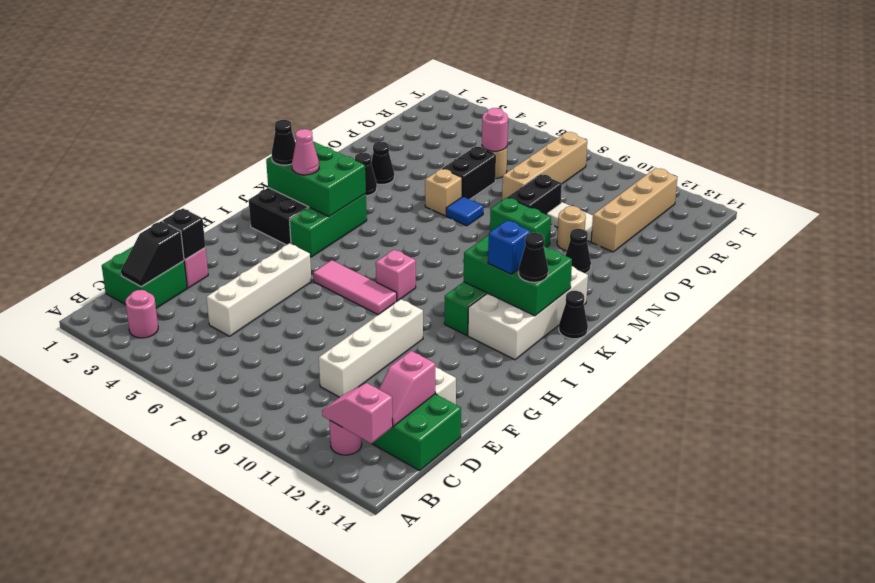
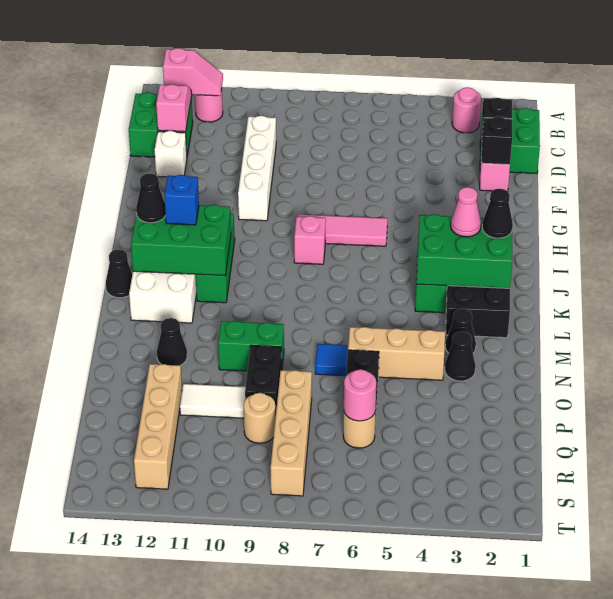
white brick D5:G5 level 1 -> none
tan brick N6 level 1 -> tan brick N4:N6 level 1
tan round brick O11 level 1 -> tan round brick Q9 level 1

